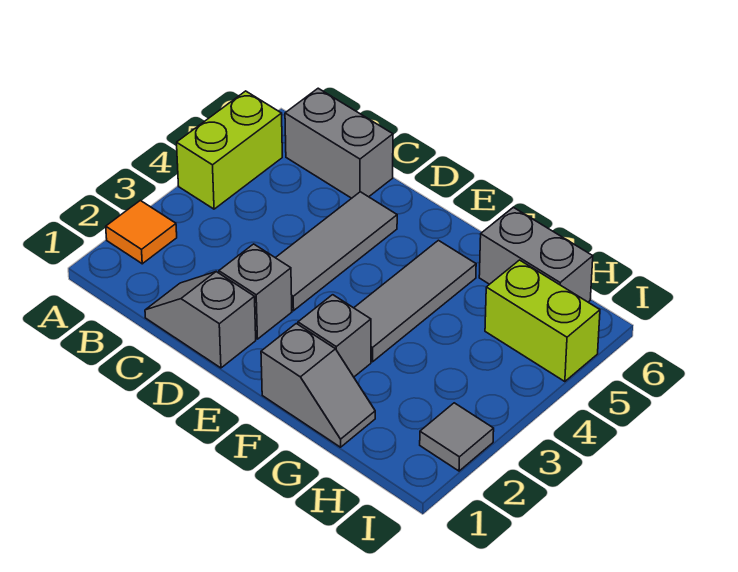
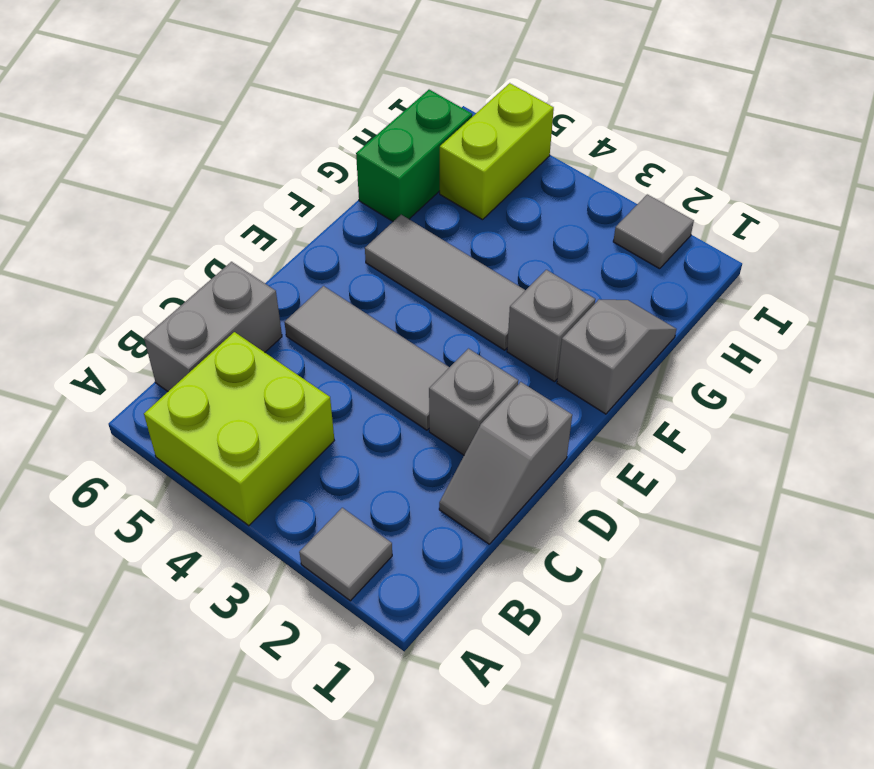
orange tile A2 level 1 -> grey tile A2 level 1
lime brick A4:A5 level 1 -> lime brick A4:B5 level 1
grey brick G6:H6 level 1 -> green brick G6:H6 level 1

